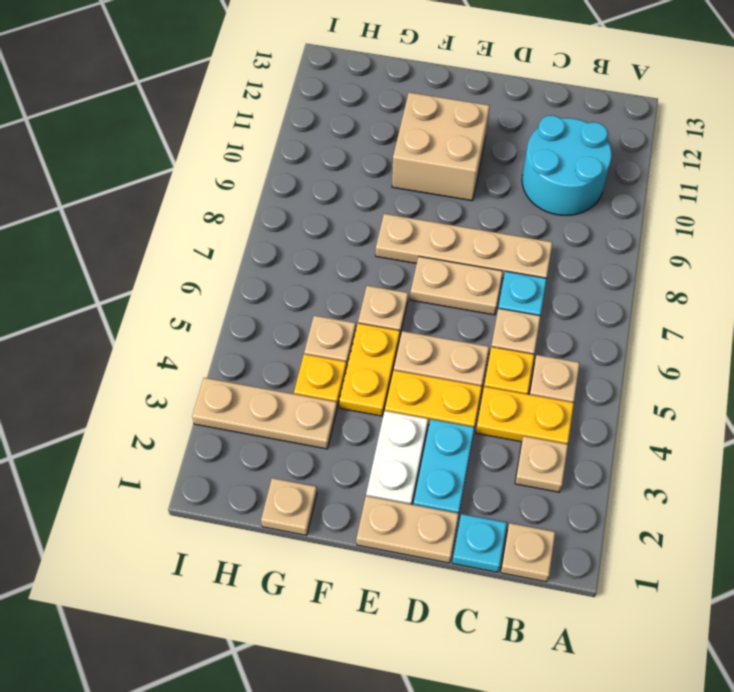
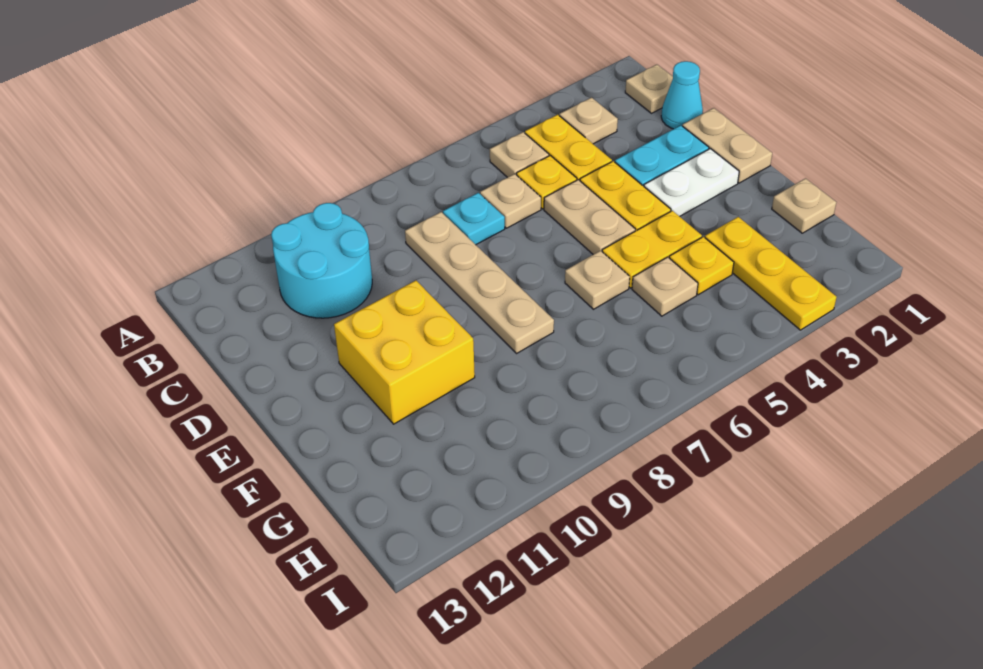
cyan plate C1 level 1 -> cyan cone C1 level 1
tan plate D7:E7 level 1 -> none
tan brick E10:F11 level 1 -> yellow brick E10:F11 level 1
tan plate G3:I3 level 1 -> yellow plate G3:I3 level 1

